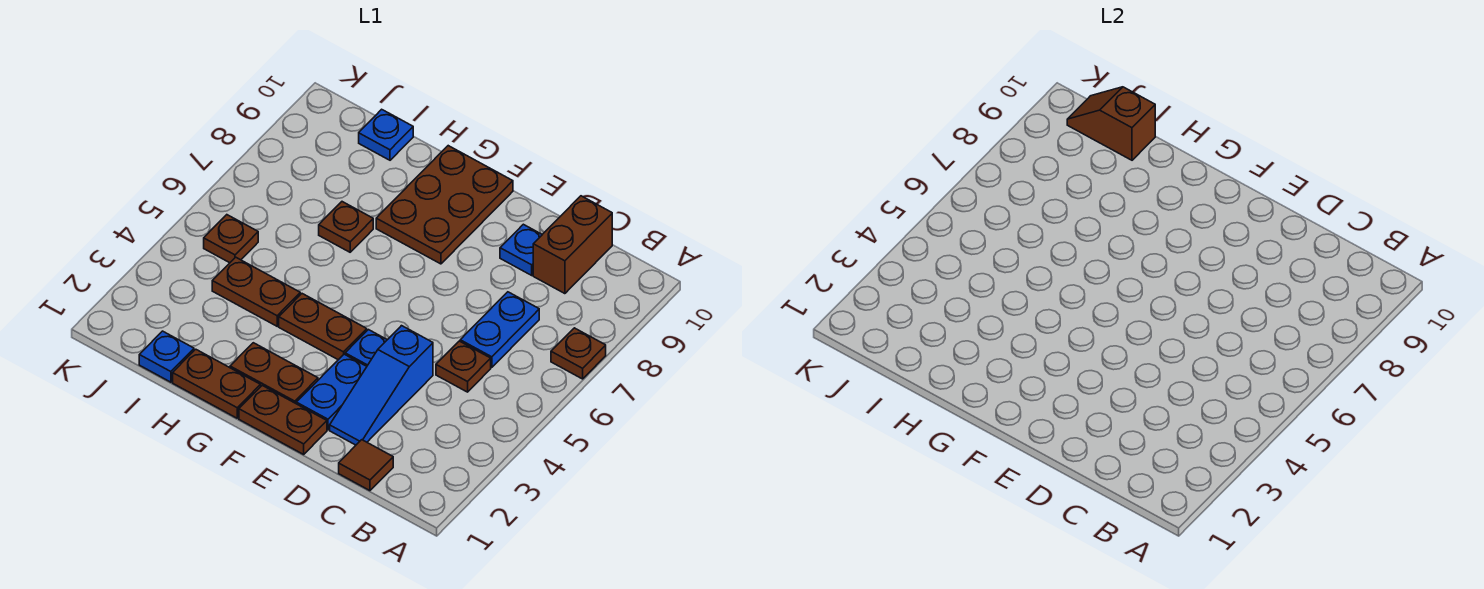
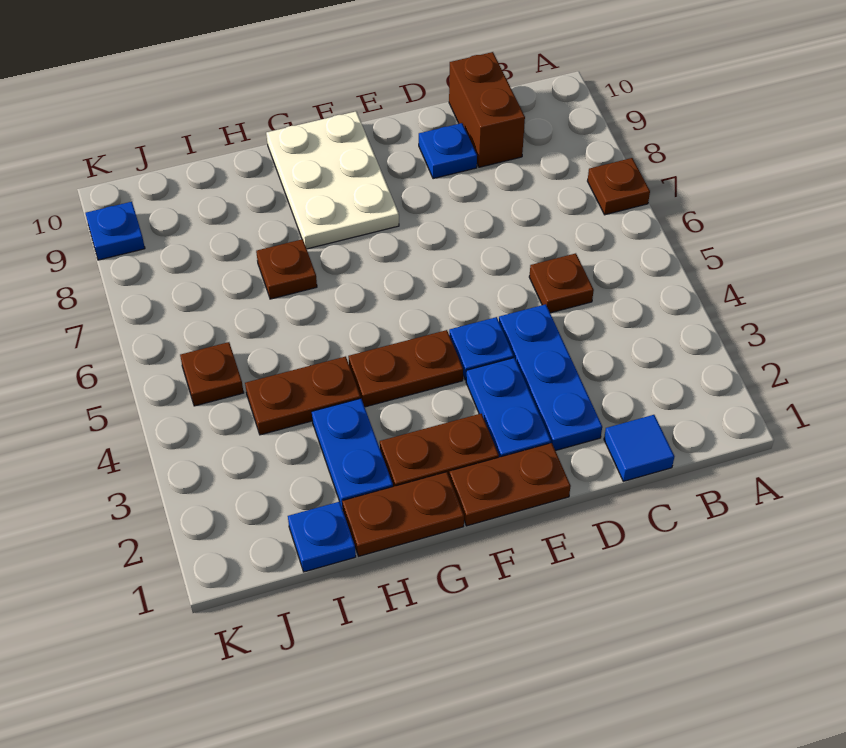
brown tile C1 level 1 -> blue tile C1 level 1
blue plate C6:C7 level 1 -> blue plate H2:H3 level 1
blue slope D2:D4 level 1 top 4 -> blue plate D2:D4 level 1
brown plate F8:G10 level 1 -> white plate F8:G10 level 1
blue plate I10 level 1 -> blue plate K9 level 1
brown slope I10:J10 level 2 top I -> none

